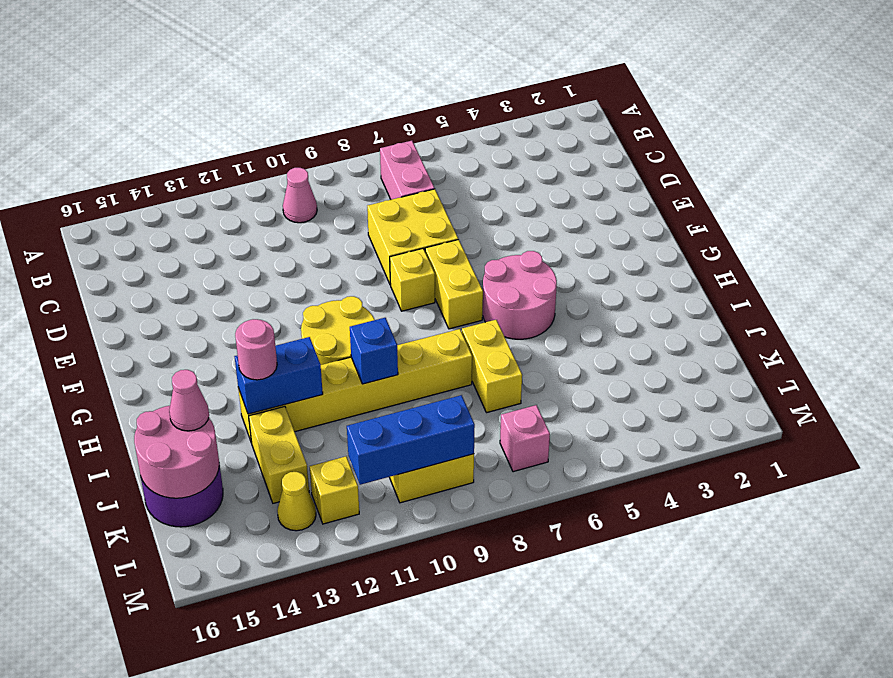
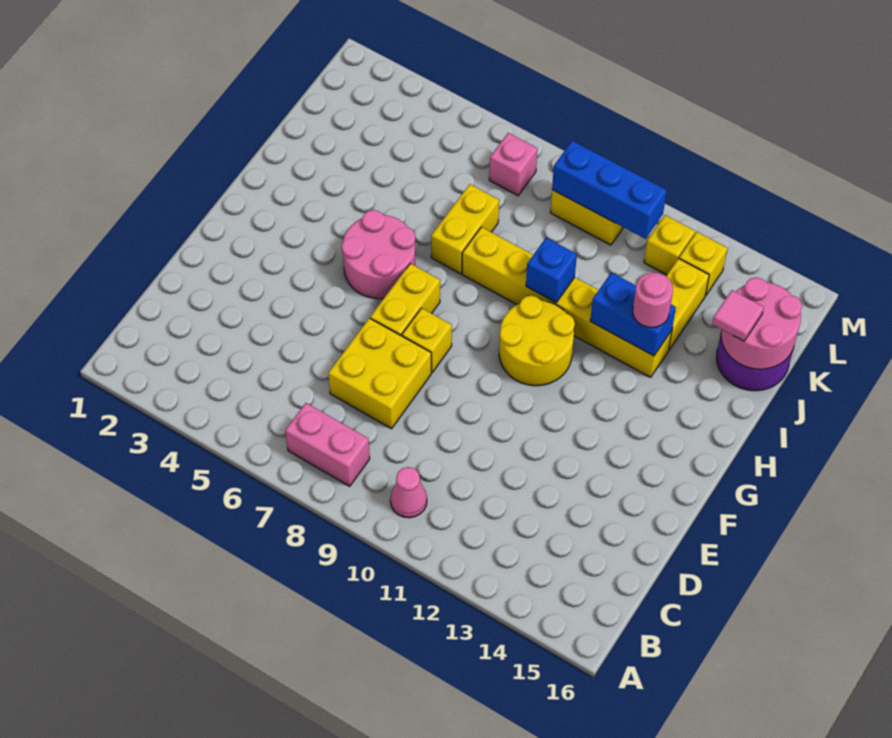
pink brick B7:C7 level 1 -> pink brick B7:B8 level 1
pink cone J15 level 3 -> pink tile J15 level 3
yellow cone L13 level 1 -> yellow brick L13 level 1

